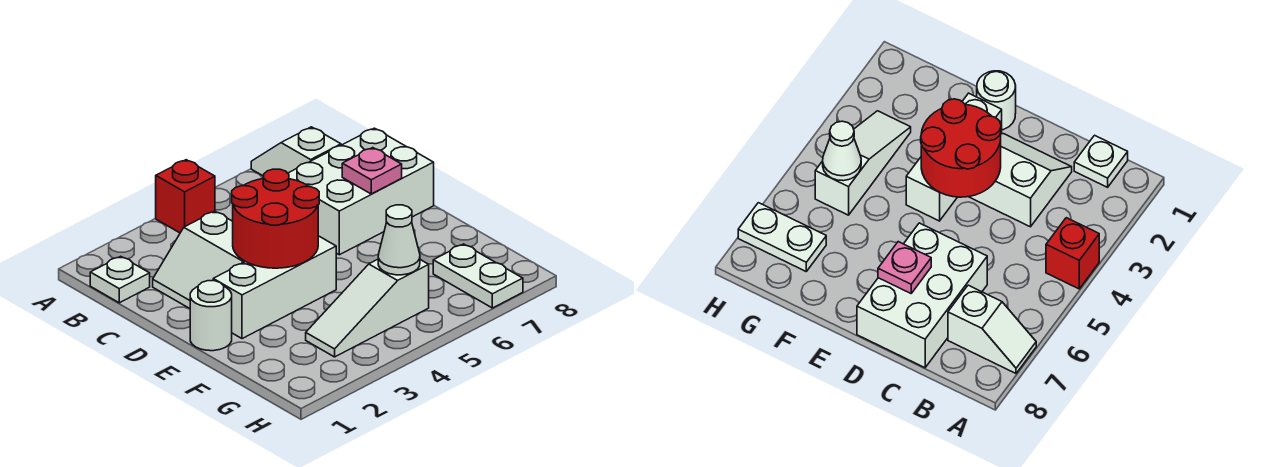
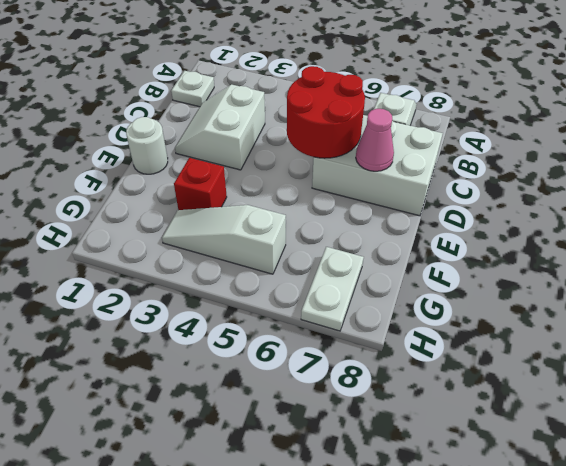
red brick A4 level 1 -> red brick F3 level 1
red round brick D3:E4 level 2 -> red round brick C5:D6 level 2
pink plate D7 level 2 -> pink cone D7 level 2
white brick E2:E4 level 1 -> none
white cone G5 level 2 -> none

